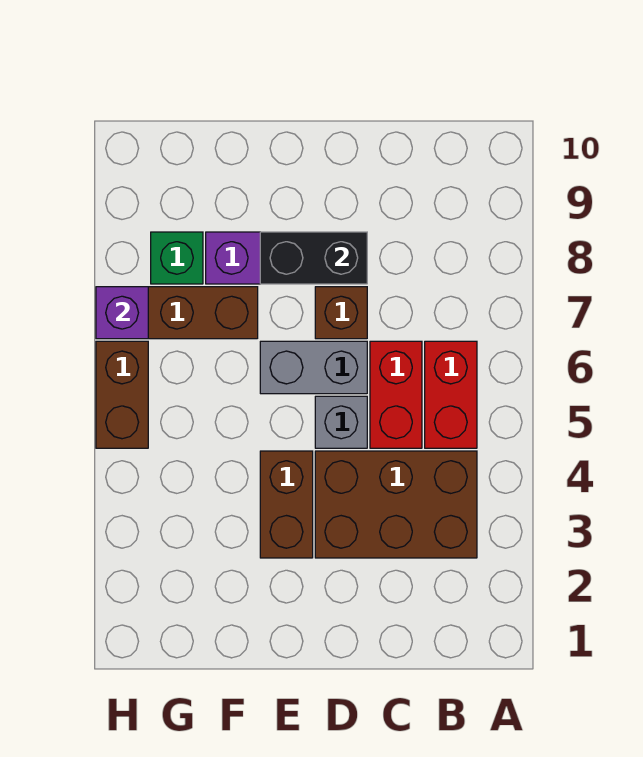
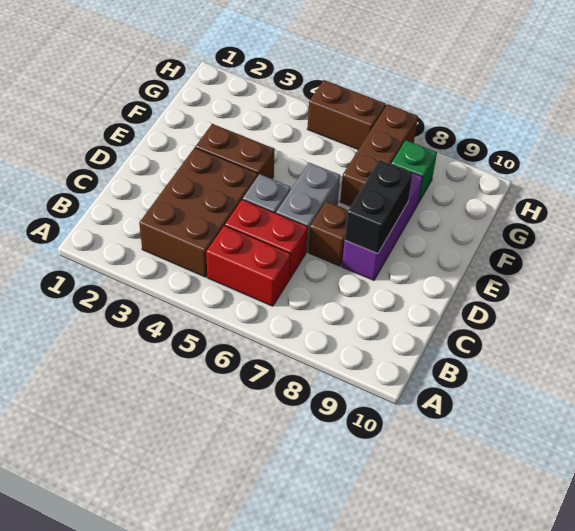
purple brick H7 level 2 -> none

